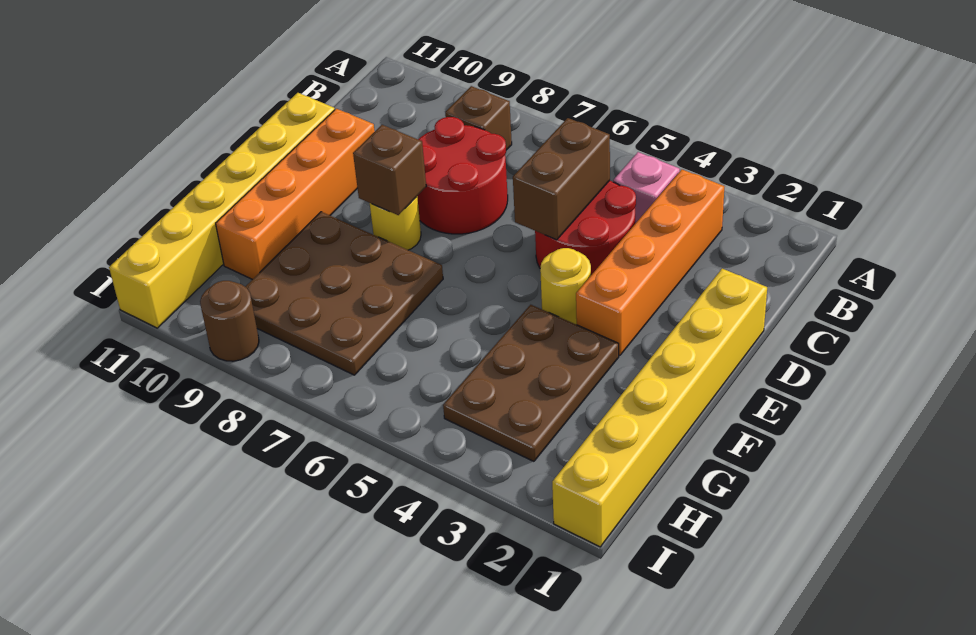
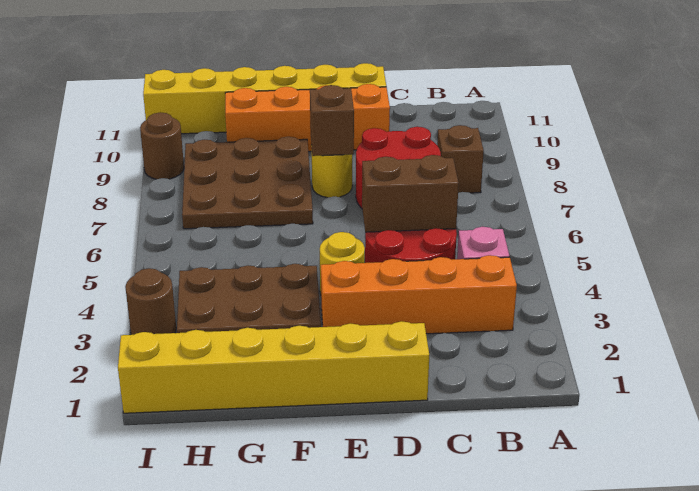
none -> brown round brick I3 level 1

